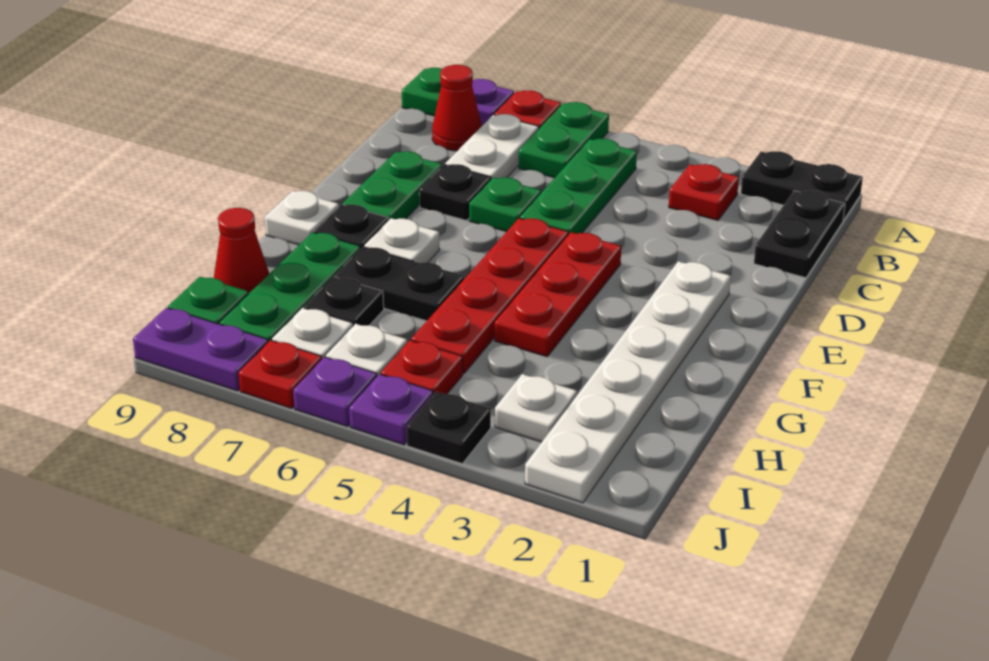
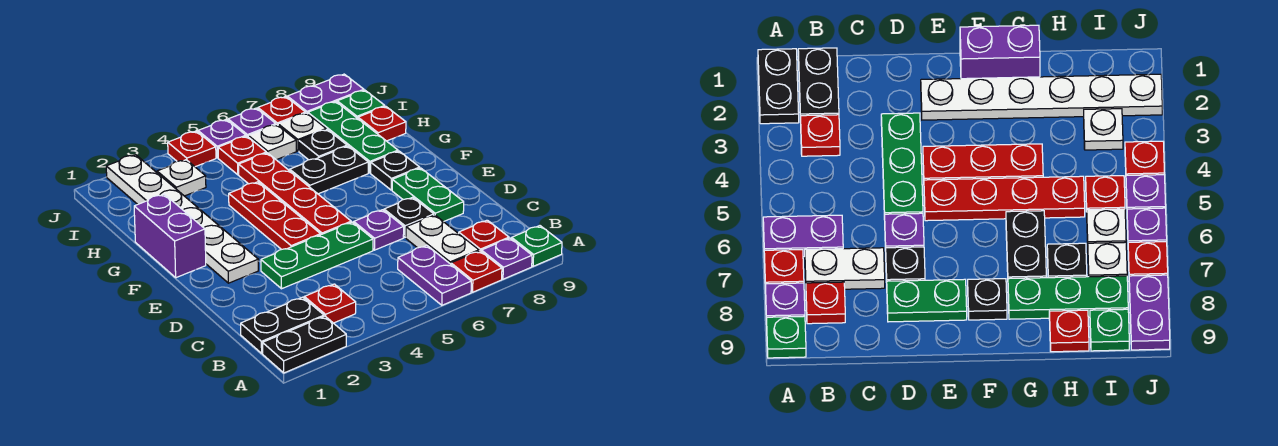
green plate A6:B6 level 1 -> purple plate A6:B6 level 1
black plate B1:C1 level 1 -> black plate B1:B2 level 1
green plate B5:D5 level 1 -> green plate D3:D5 level 1
red cone B8 level 1 -> red plate B8 level 1
green plate D6 level 1 -> purple plate D6 level 1
none -> purple brick F1:G1 level 1
white plate F7 level 1 -> none
white plate F9 level 1 -> none
red cone H9 level 1 -> red plate H9 level 1
black plate J4 level 1 -> red plate J4 level 1

